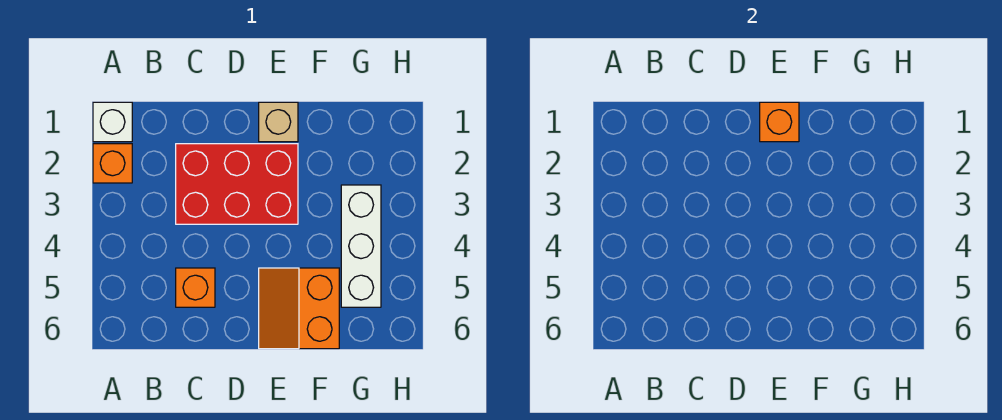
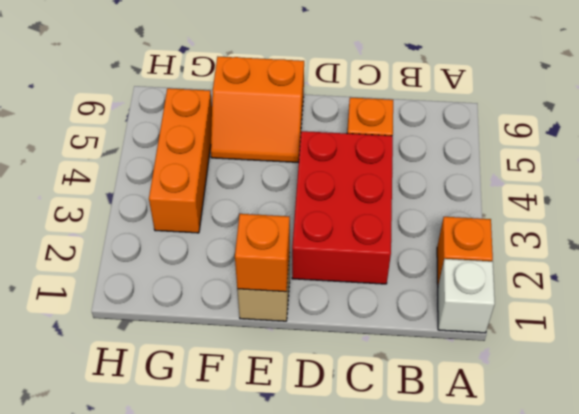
red brick C2:E3 level 1 -> red brick C2:D4 level 1
orange slope E5:F6 level 1 top F -> orange slope E5:F6 level 1 top 6
white brick G3:G5 level 1 -> orange brick G3:G5 level 1

